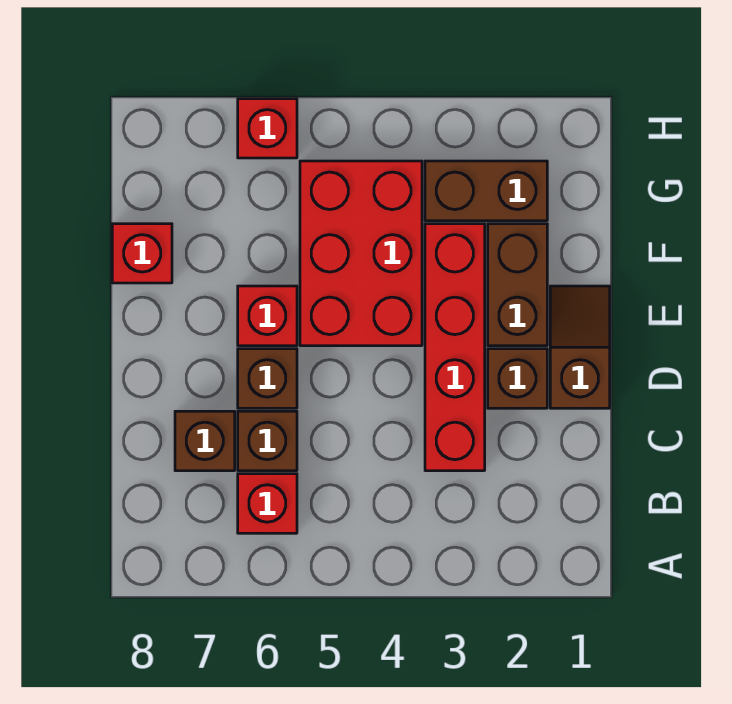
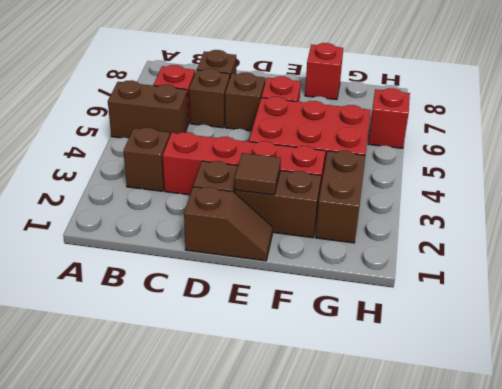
none -> brown brick A5:B5 level 1
none -> brown brick B3 level 1
none -> brown tile E2 level 2

